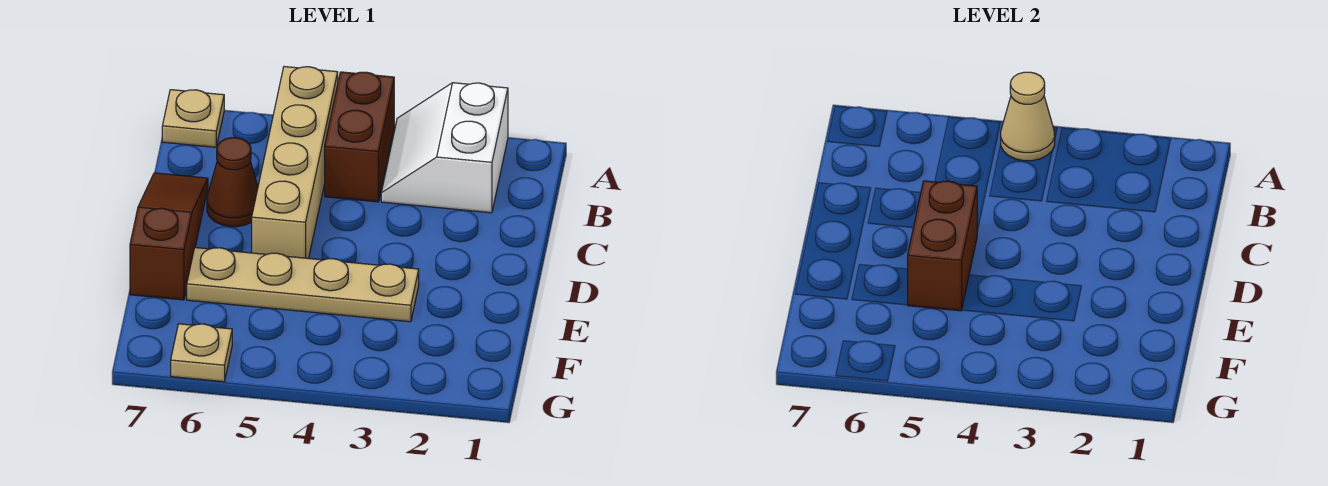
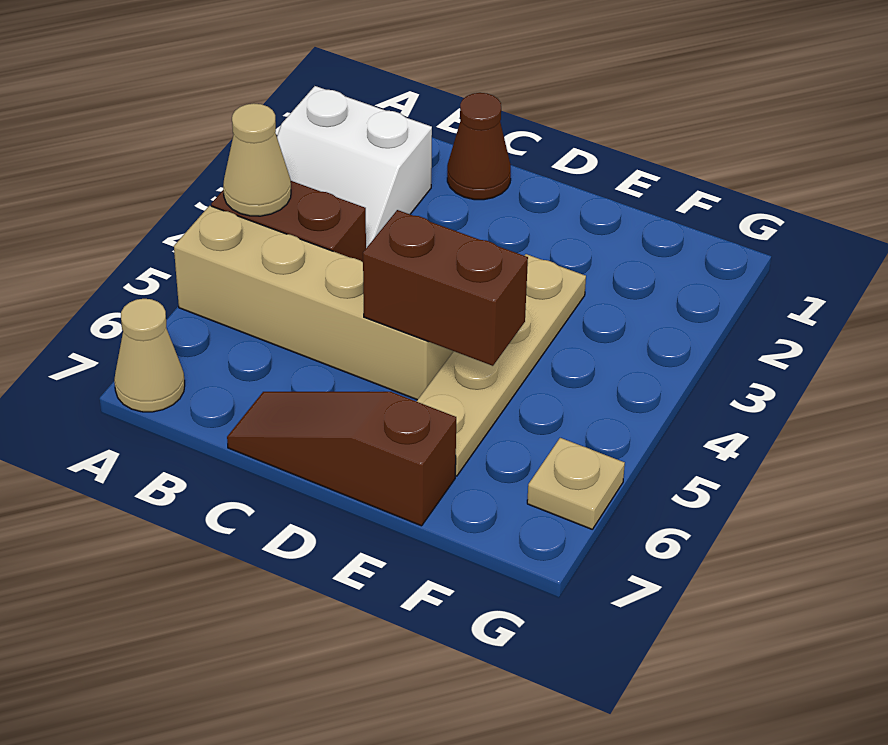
tan plate A7 level 1 -> tan cone A7 level 1
brown cone C6 level 1 -> brown cone C1 level 1

